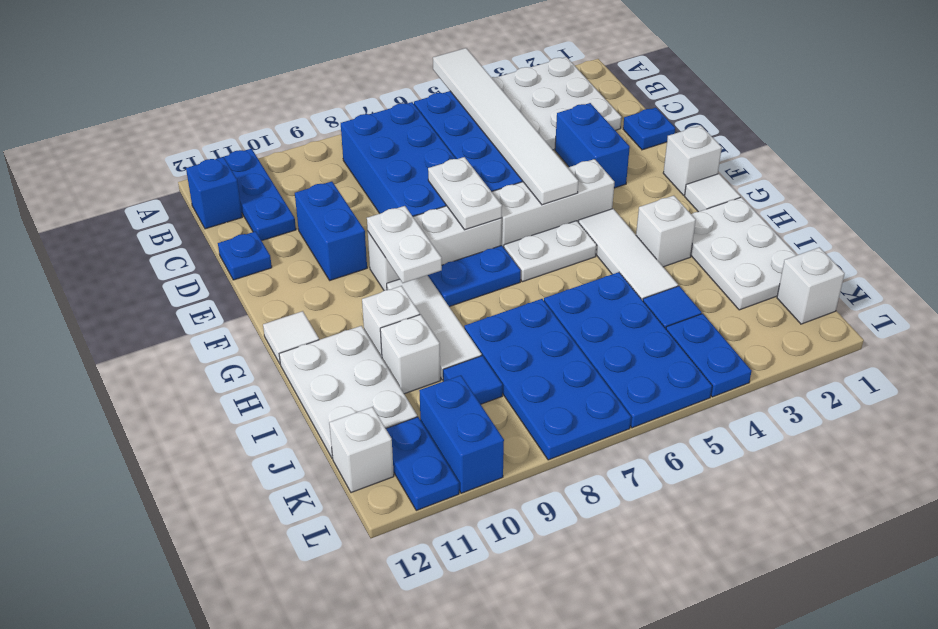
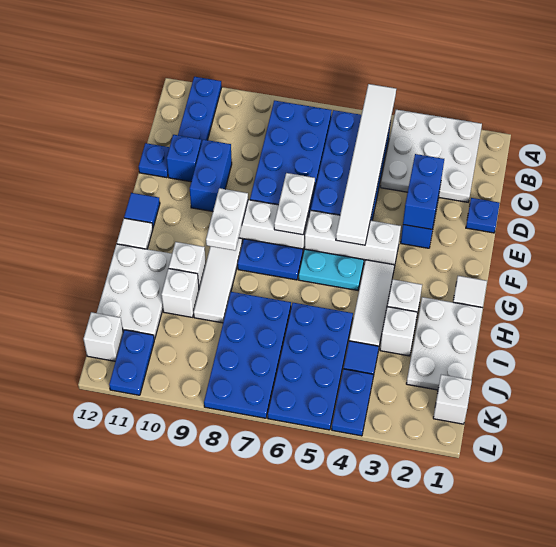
blue brick B12 level 1 -> blue brick D11 level 1
white brick F1 level 1 -> white brick I3 level 1
white plate G5:G6 level 1 -> cyan plate G5:G6 level 1
blue tile J9 level 1 -> blue tile F12 level 1
blue brick K10:L10 level 1 -> blue brick D3:E3 level 2

